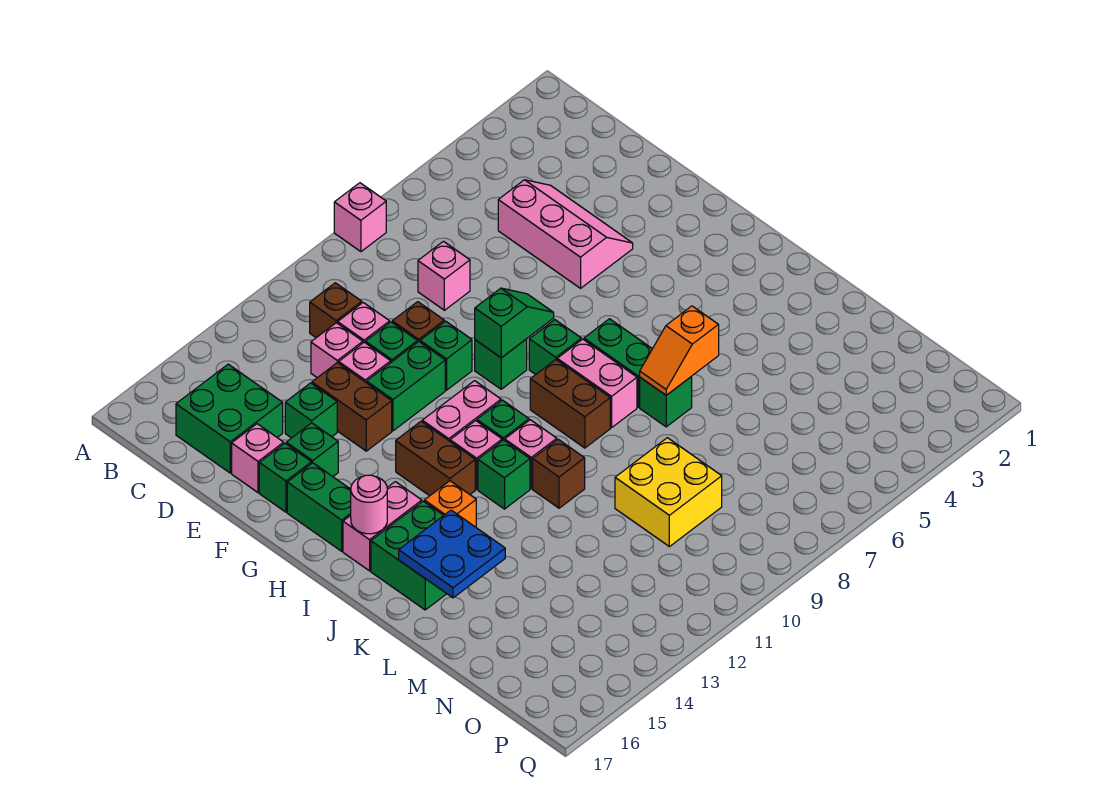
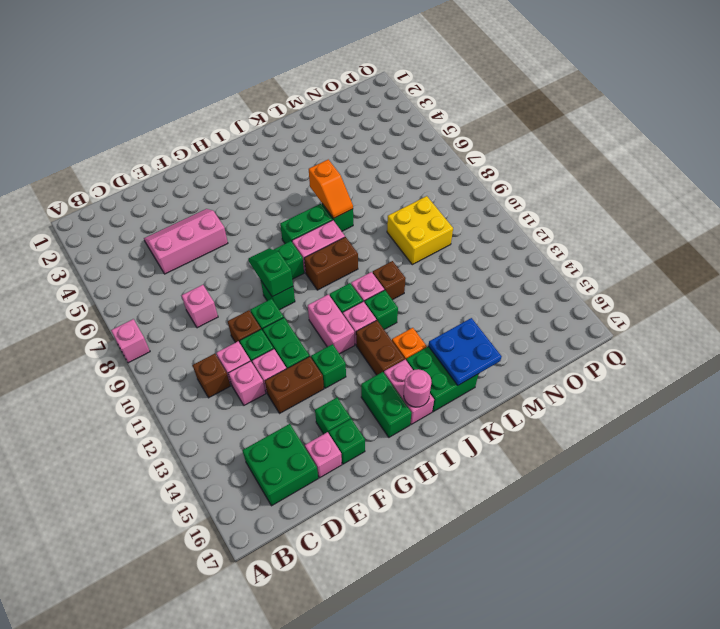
green brick E14 level 1 -> green brick G13 level 1
green brick G16:H16 level 1 -> green brick H15:H16 level 1
brown brick H13:I13 level 1 -> brown brick I13:I14 level 1

